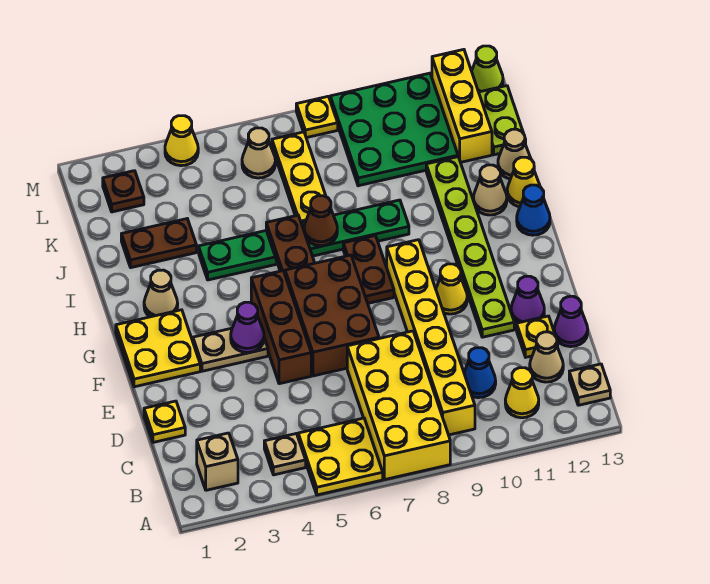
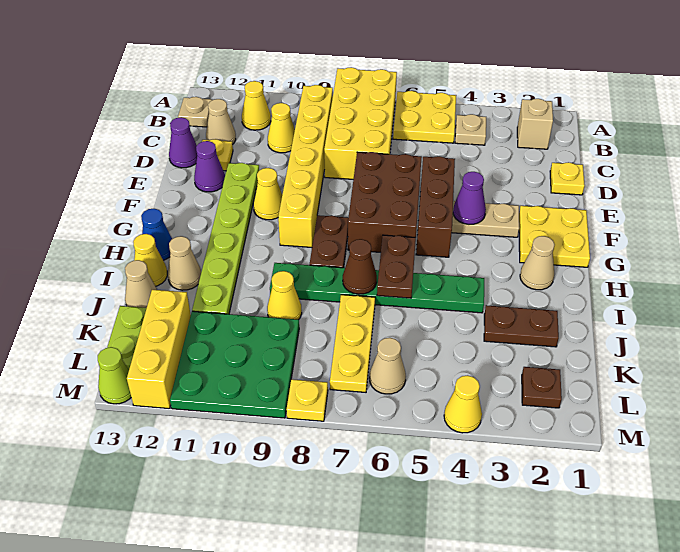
blue cone C10 level 1 -> yellow cone C10 level 1
none -> yellow cone J9 level 1

